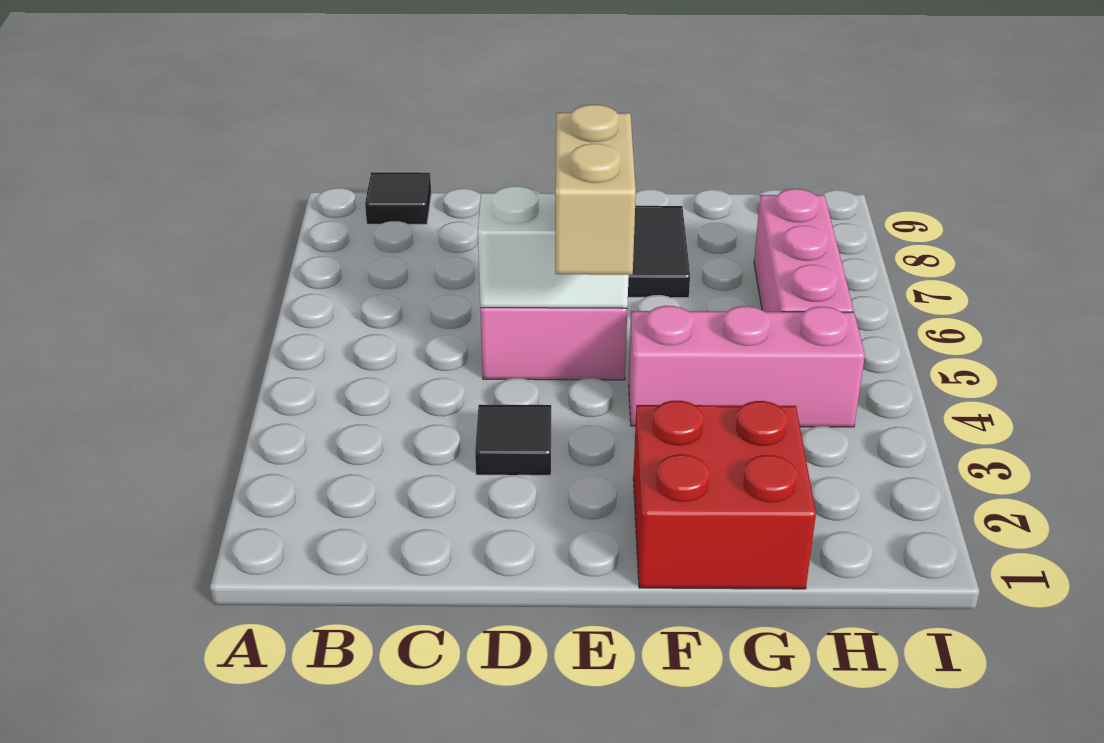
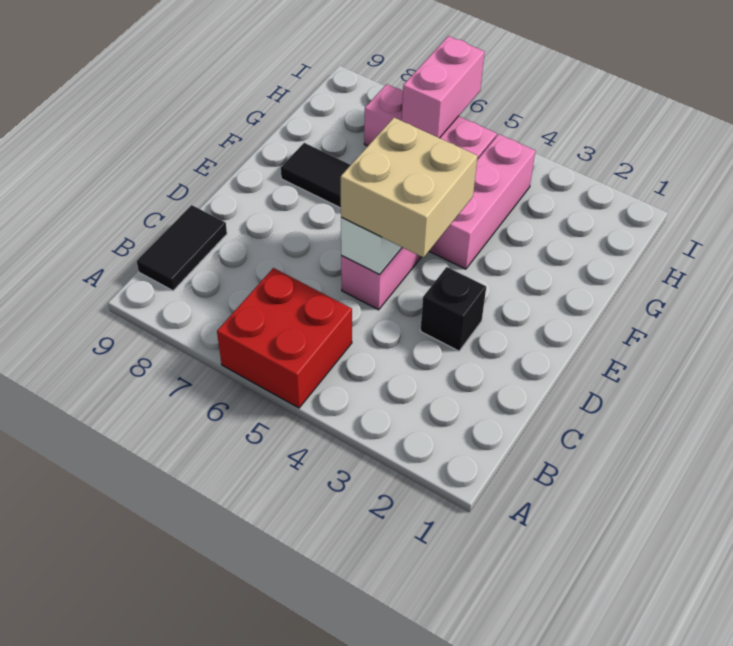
black tile B9 level 1 -> black tile B9:C9 level 1
black tile D3 level 1 -> black brick D3 level 1
tan brick E4:E5 level 3 -> tan brick D4:E5 level 3
red brick F1:G2 level 1 -> red brick A5:B6 level 1
none -> pink brick H6:I6 level 2

